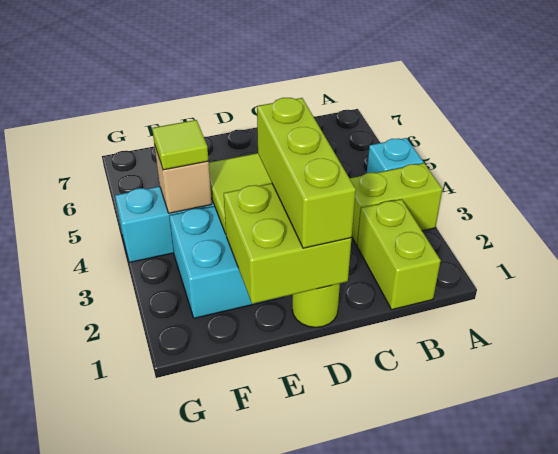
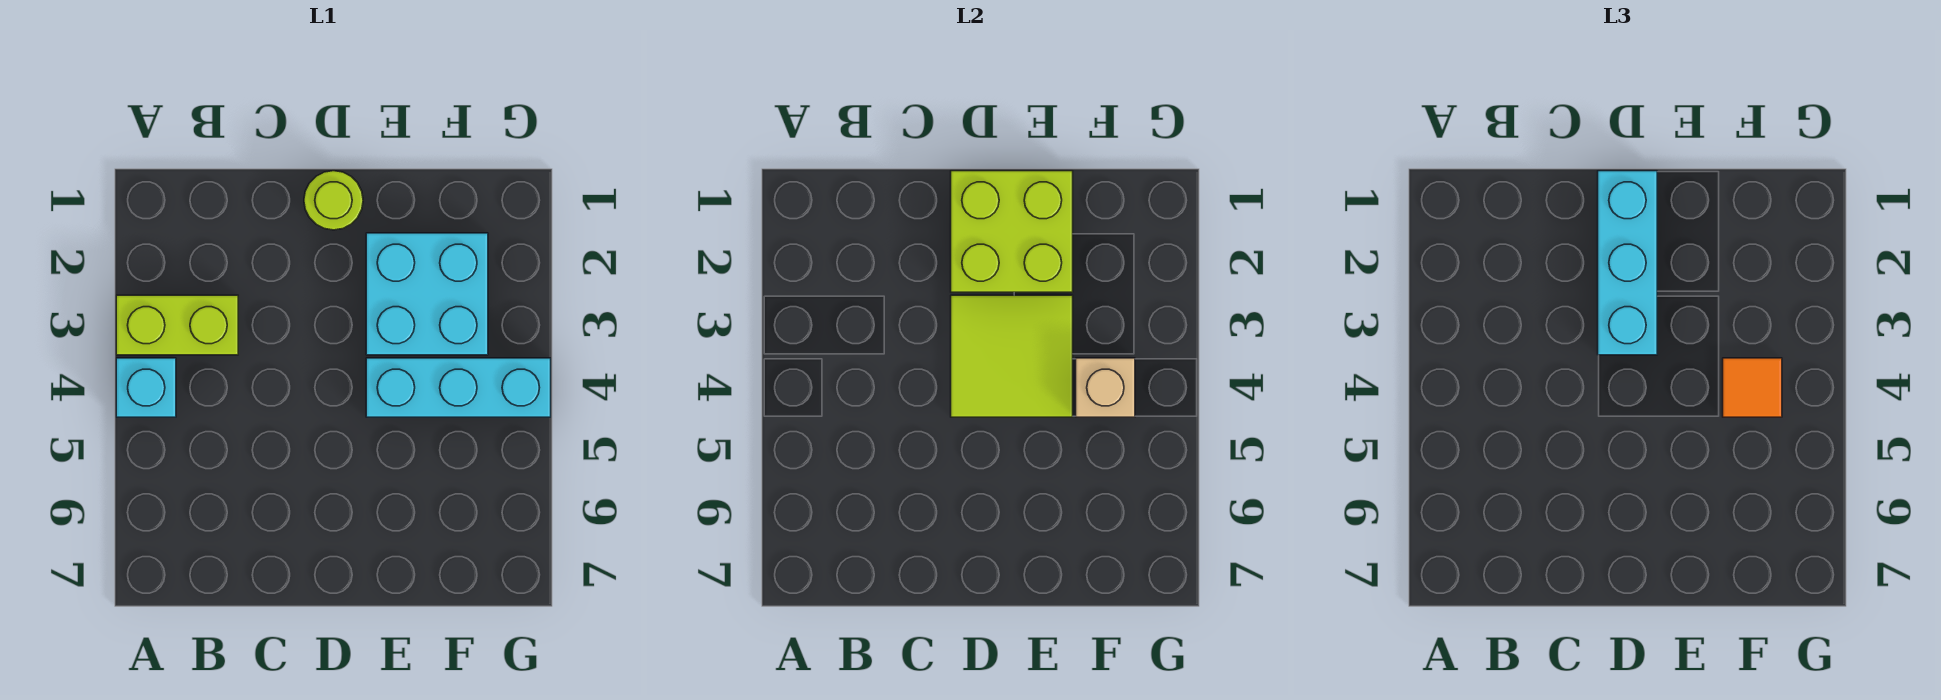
lime brick B1:B2 level 1 -> none
lime brick D1:D3 level 3 -> cyan brick D1:D3 level 3
lime tile F4 level 3 -> orange tile F4 level 3

